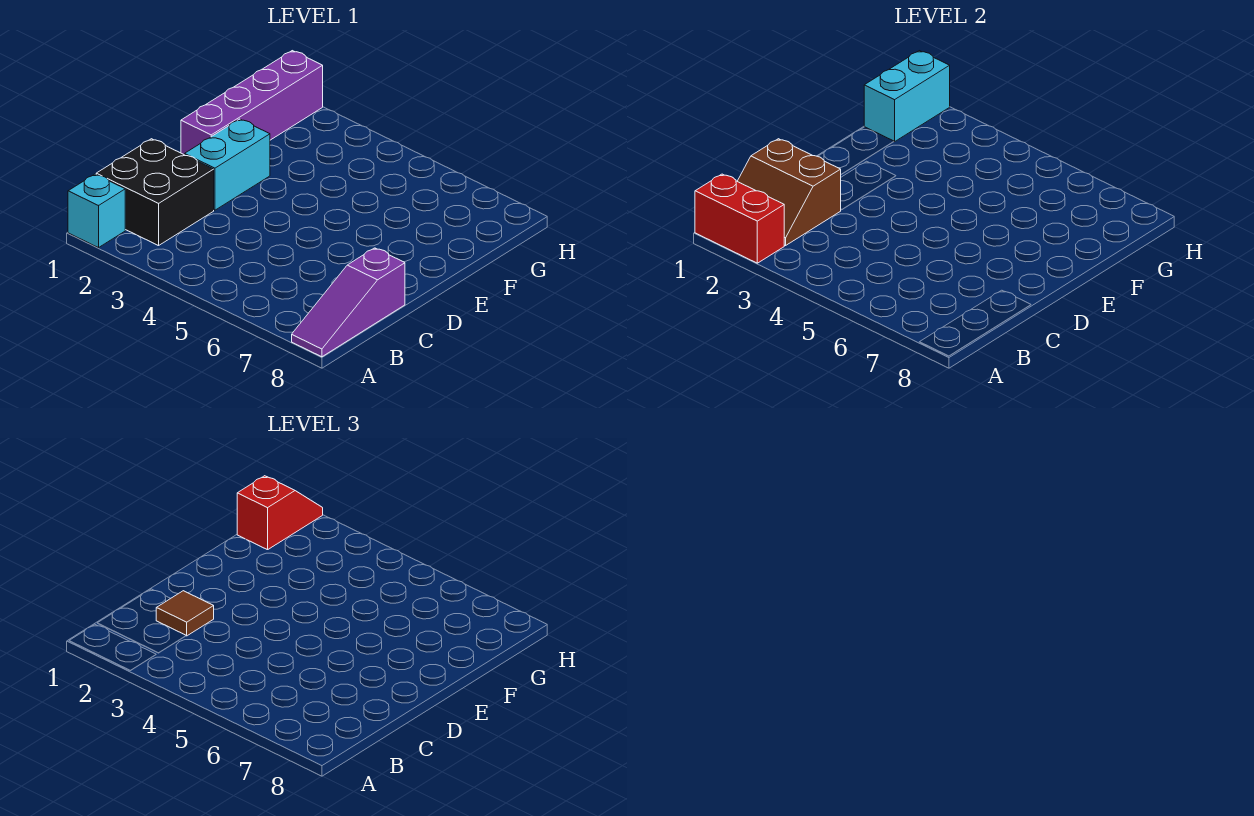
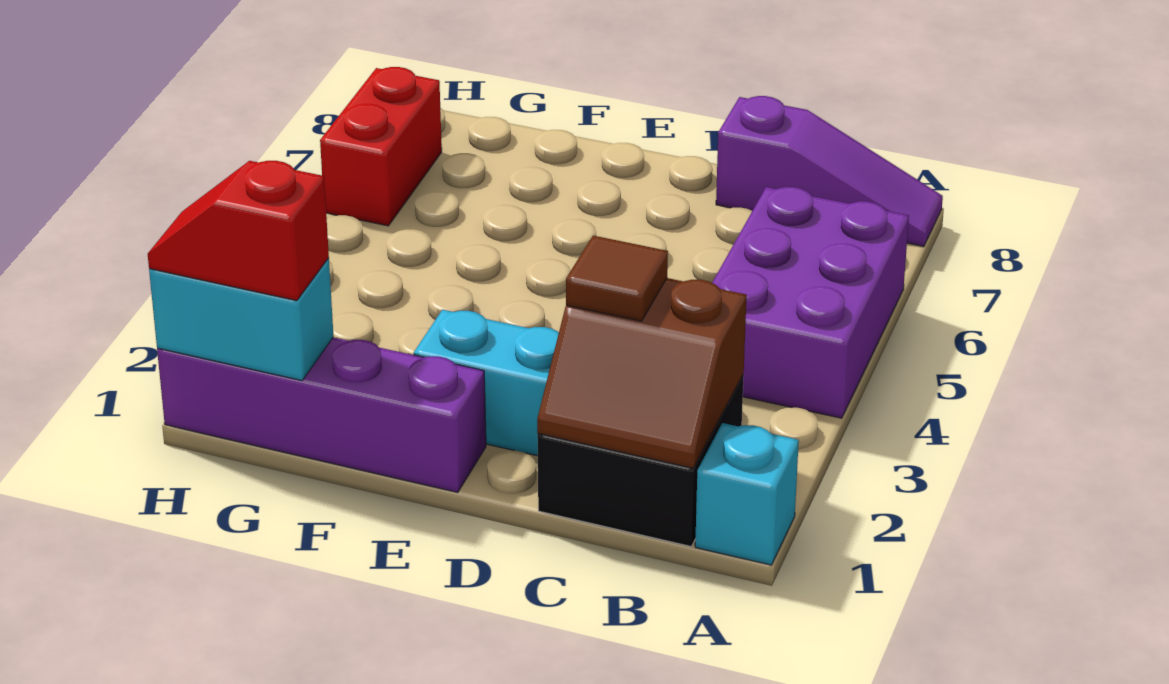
red brick A1:A2 level 2 -> red brick H6:H7 level 1
none -> purple brick A4:B6 level 1
brown slope B1:C2 level 2 top C -> brown slope B1:C2 level 2 top 2

